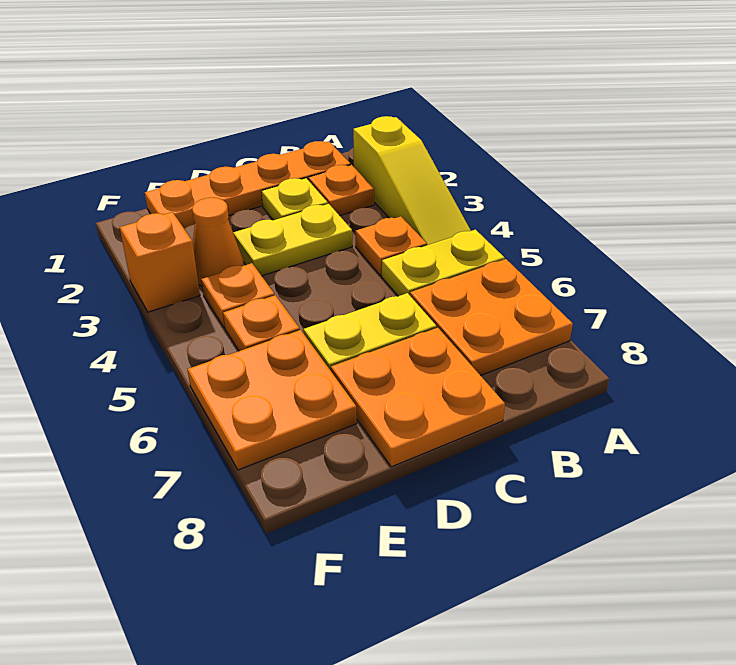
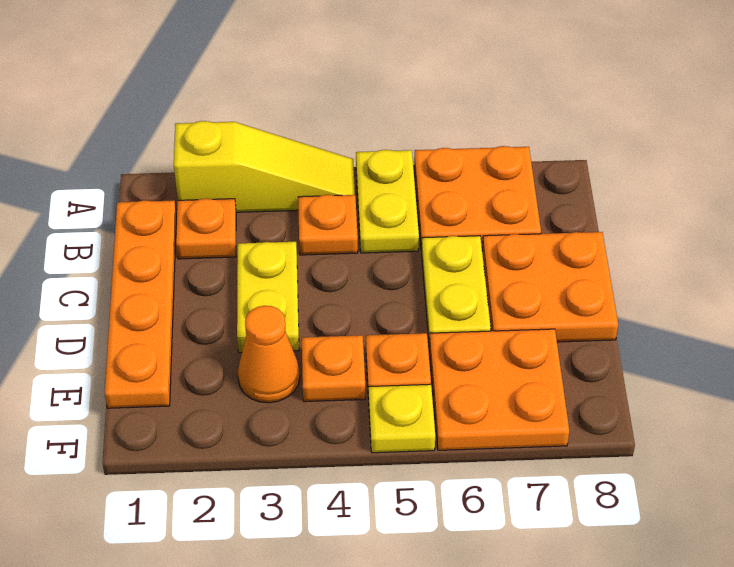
yellow plate C2 level 1 -> yellow plate F5 level 1
orange brick F3 level 1 -> none

